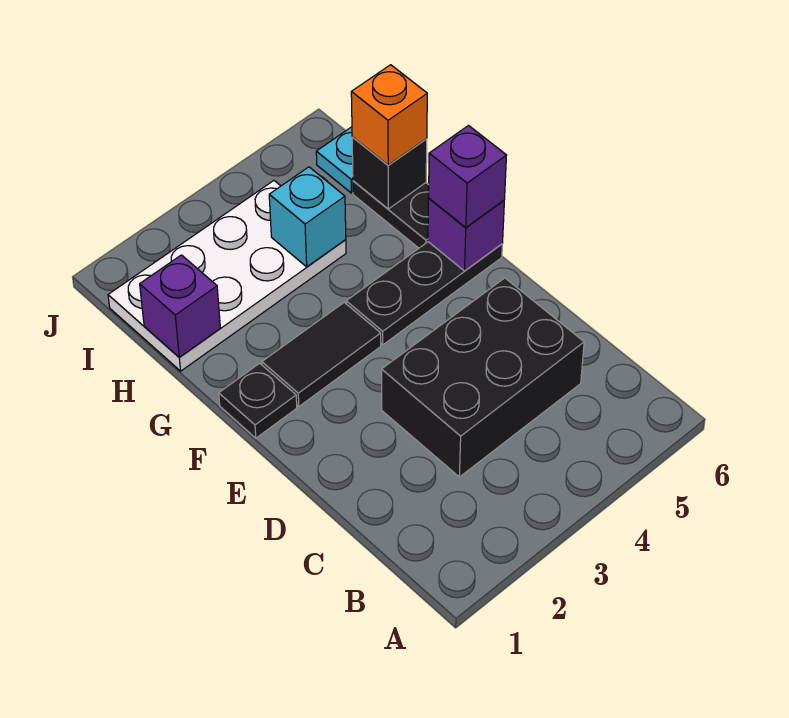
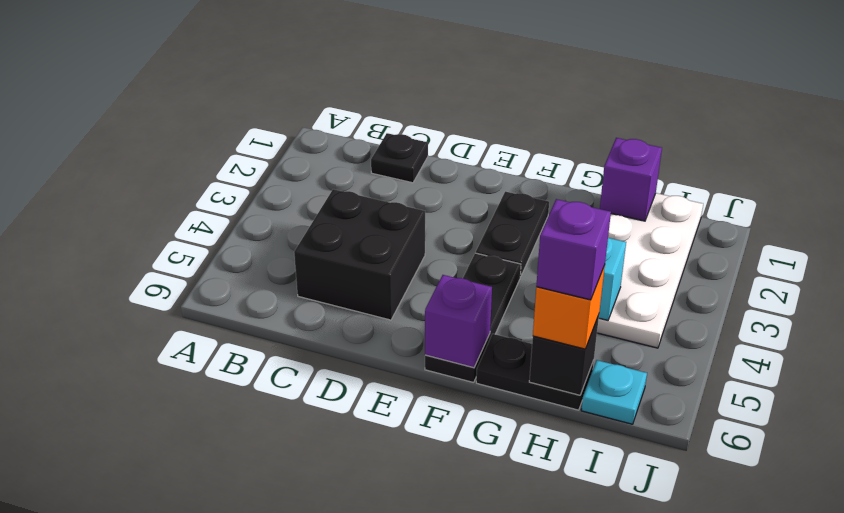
black brick C3:D5 level 1 -> black brick C4:D5 level 1
black plate F1 level 1 -> black plate C1 level 1
black tile F2:F3 level 1 -> black plate F2:F3 level 1
purple brick F6 level 3 -> purple brick H6 level 4

